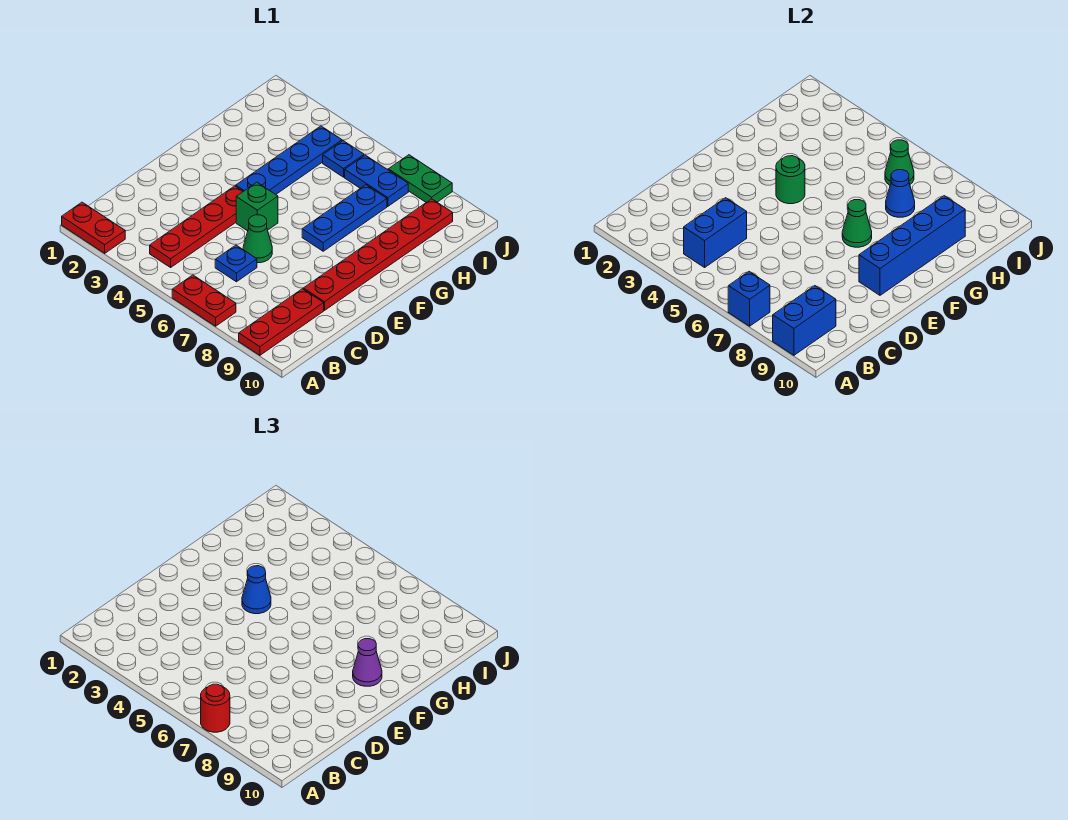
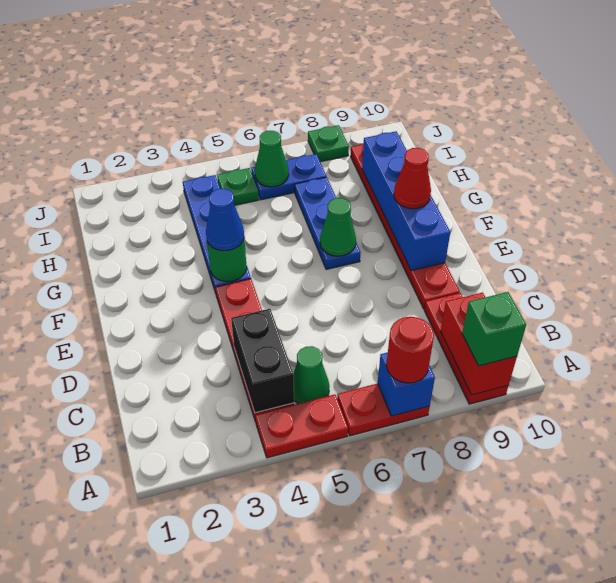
red plate A1:A2 level 1 -> red plate A4:A5 level 1
blue brick A9:B9 level 2 -> red brick A9:B9 level 2
blue brick B4:C4 level 2 -> black brick B4:C4 level 2
blue plate C6 level 1 -> none
green cone D6 level 1 -> green cone B5 level 1
green brick E5 level 1 -> green brick A9 level 3
purple cone F9 level 3 -> red cone F9 level 3
blue cone H7 level 2 -> none
blue plate I5 level 1 -> green plate I5 level 1
green plate J7:J8 level 1 -> green plate J8 level 1

